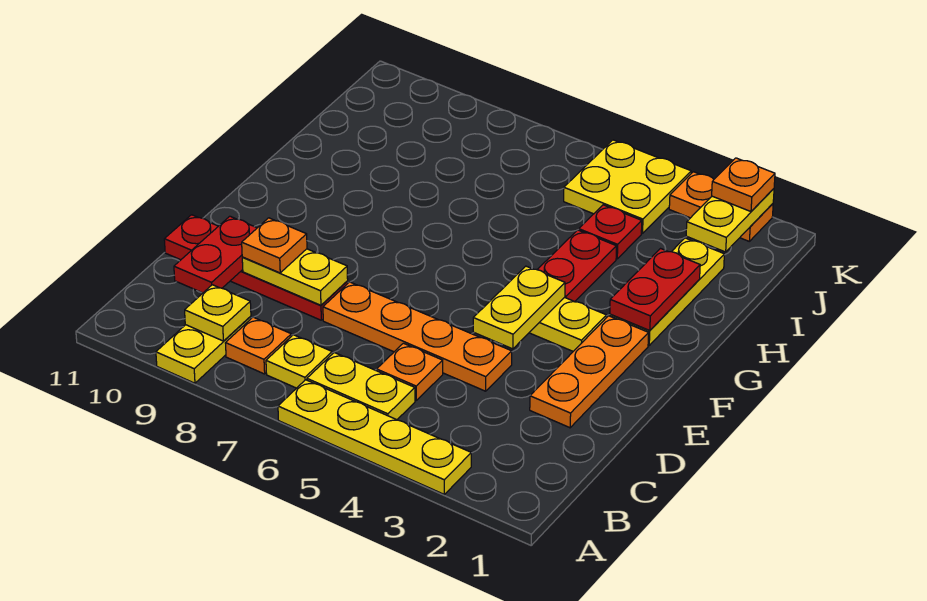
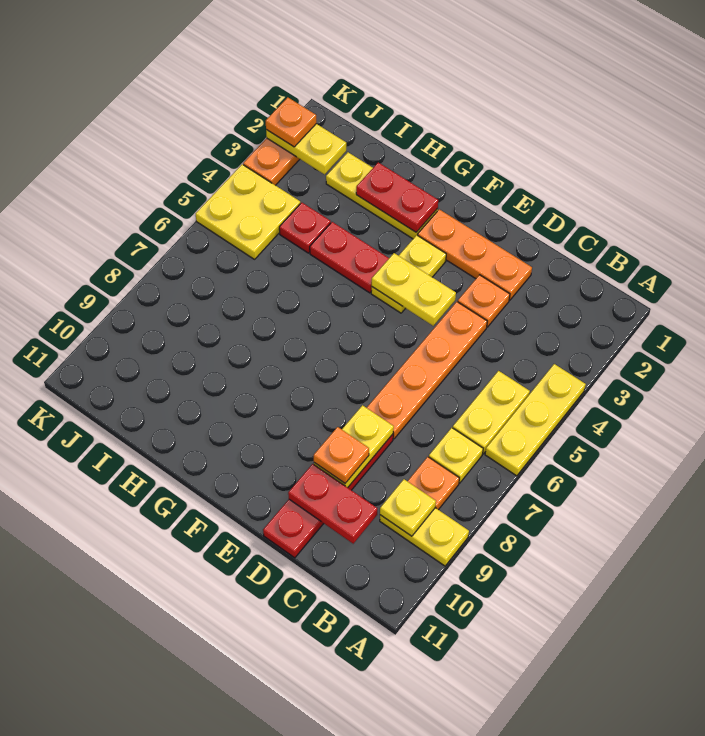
yellow plate A3:A6 level 1 -> yellow plate A4:A6 level 1
orange plate C5 level 1 -> orange plate D3 level 1

